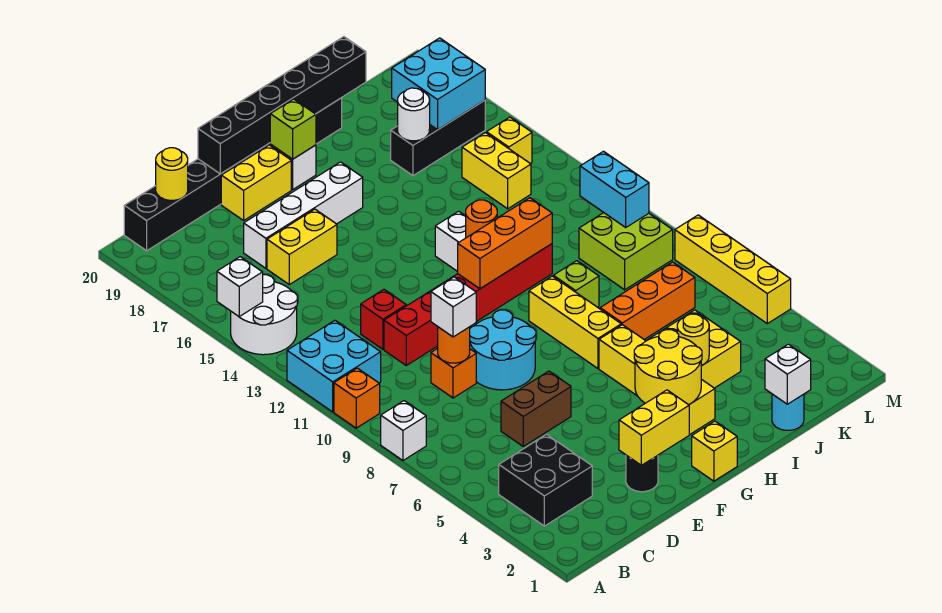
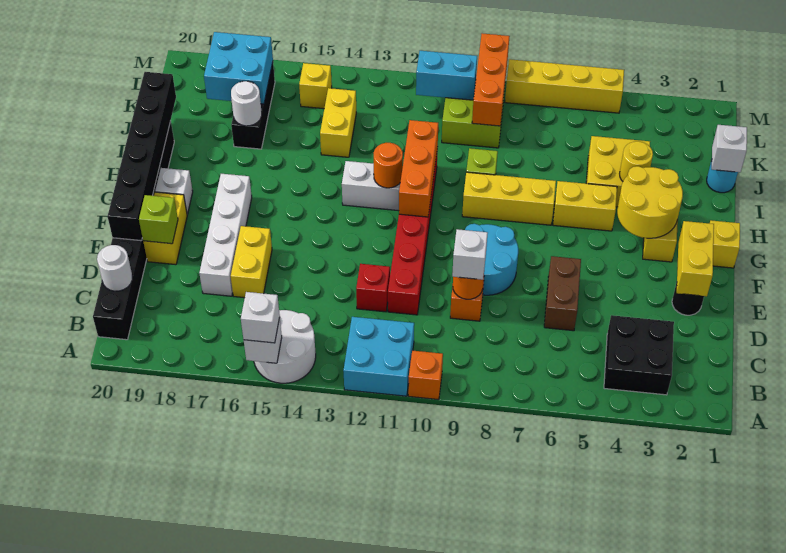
white brick A8 level 1 -> white brick A15 level 3
yellow round brick C20 level 2 -> white round brick C20 level 2
lime brick G19 level 2 -> lime brick E19 level 2
orange brick I7:K7 level 1 -> orange brick K9:M9 level 2
yellow brick K14:K15 level 1 -> yellow brick J14:K14 level 1

